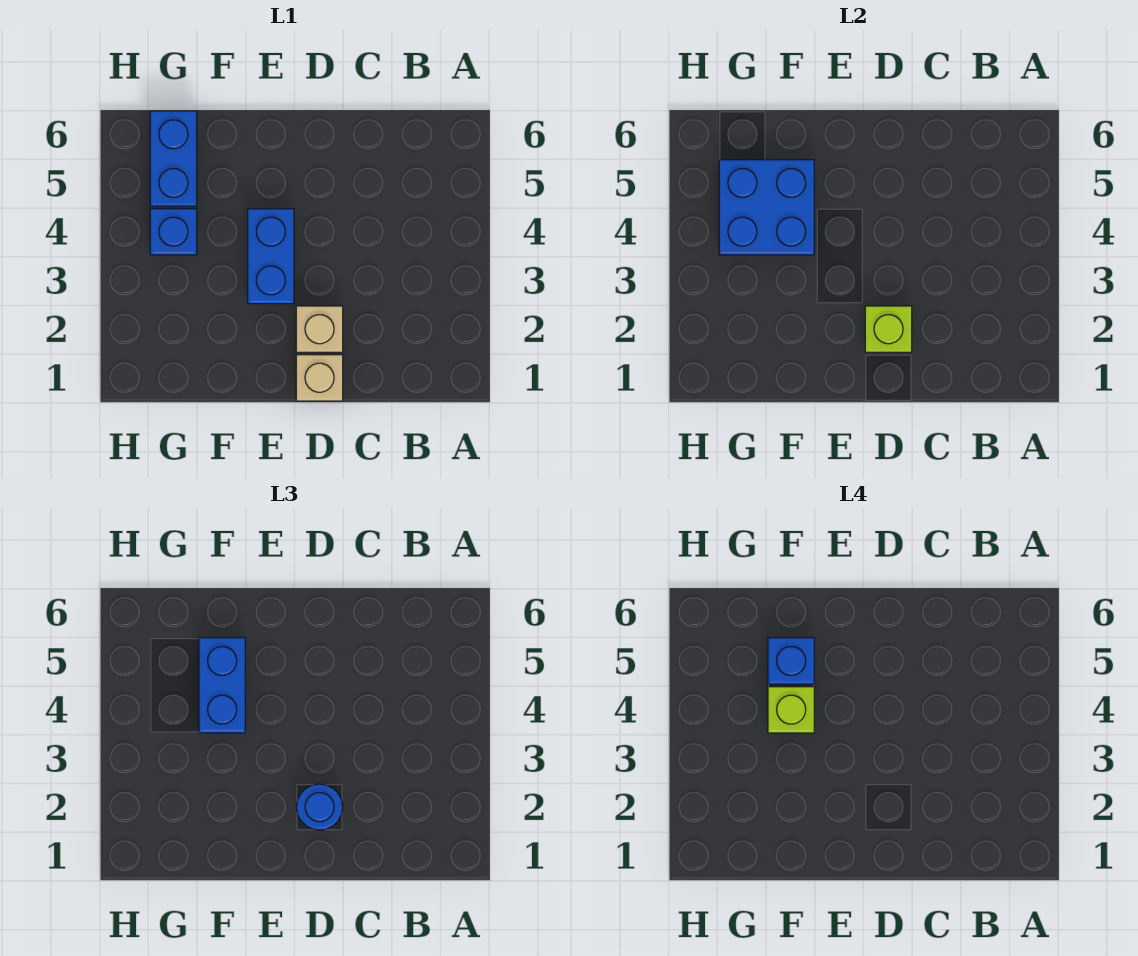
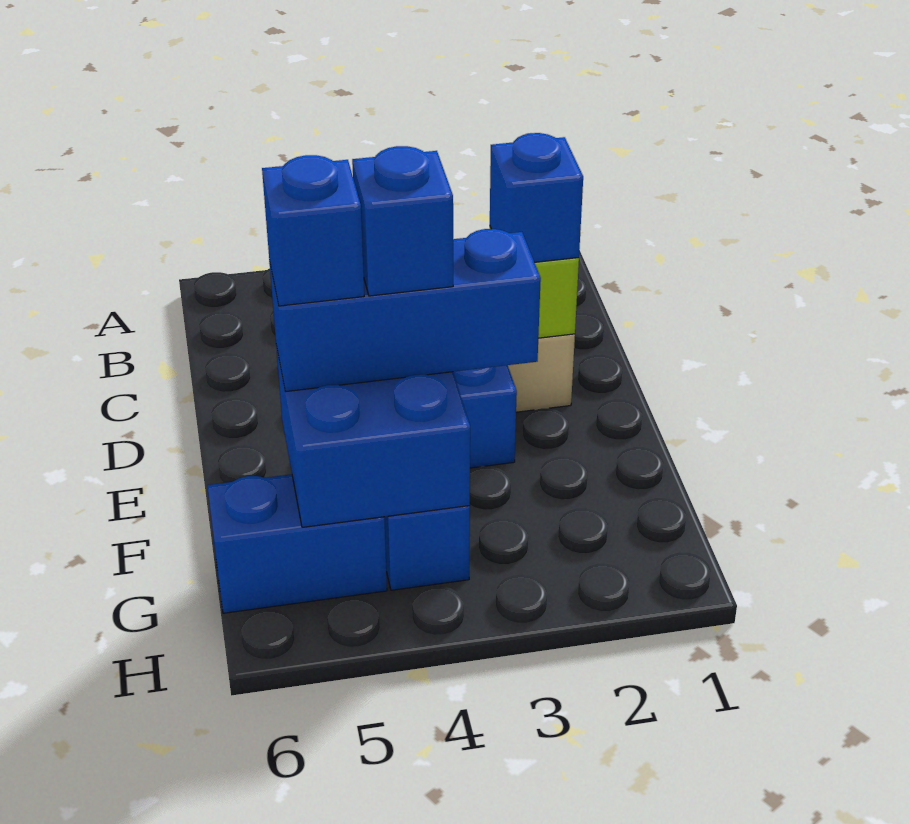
tan brick D1 level 1 -> none
blue round brick D2 level 3 -> blue brick D2 level 3
blue brick F4:F5 level 3 -> blue brick F3:F5 level 3
lime brick F4 level 4 -> blue brick F4 level 4

